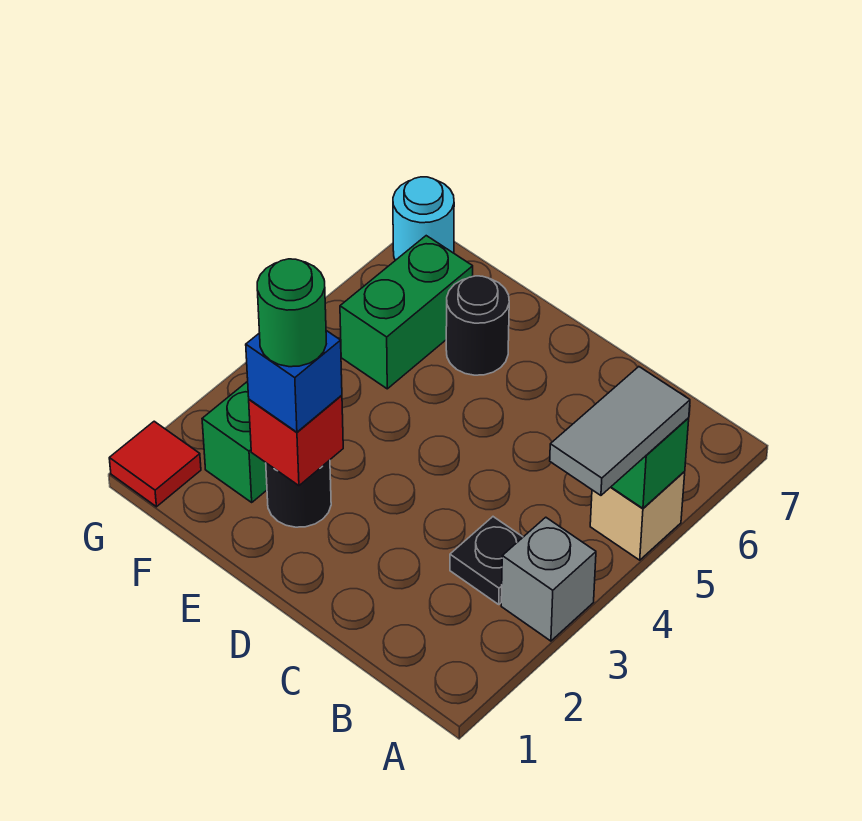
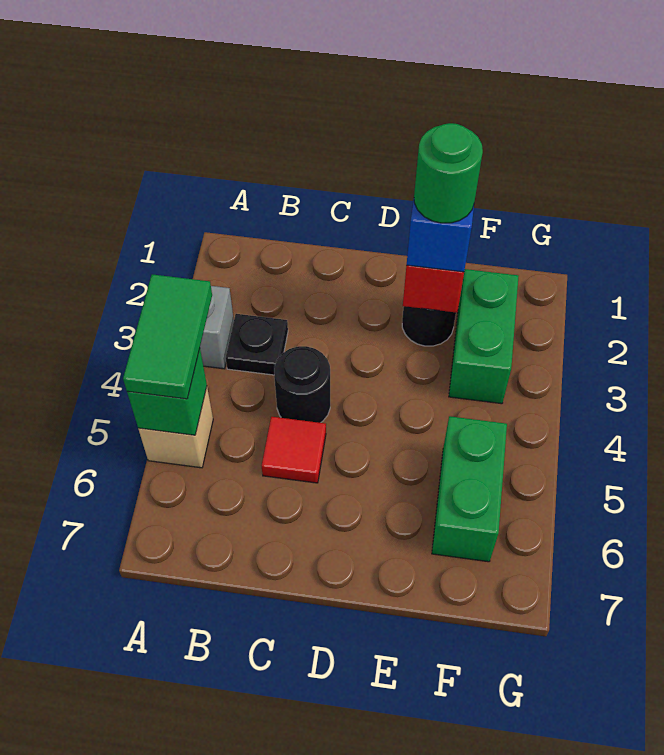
grey tile A4:A5 level 3 -> green tile A4:A5 level 3
black round brick E6 level 1 -> black round brick C4 level 1
red tile G1 level 1 -> red tile C5 level 1
cyan round brick G7 level 1 -> none

